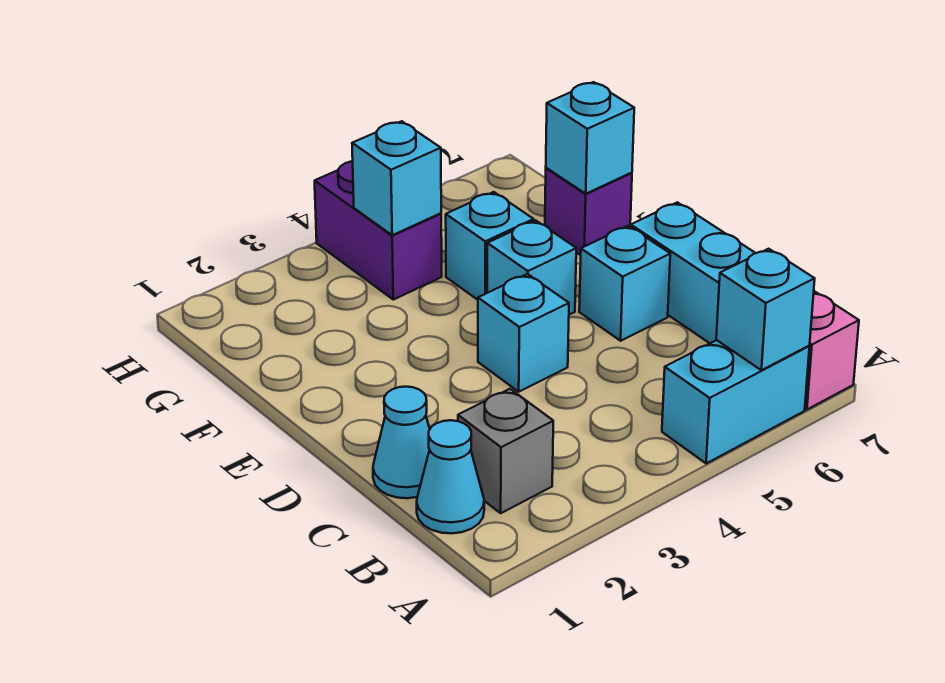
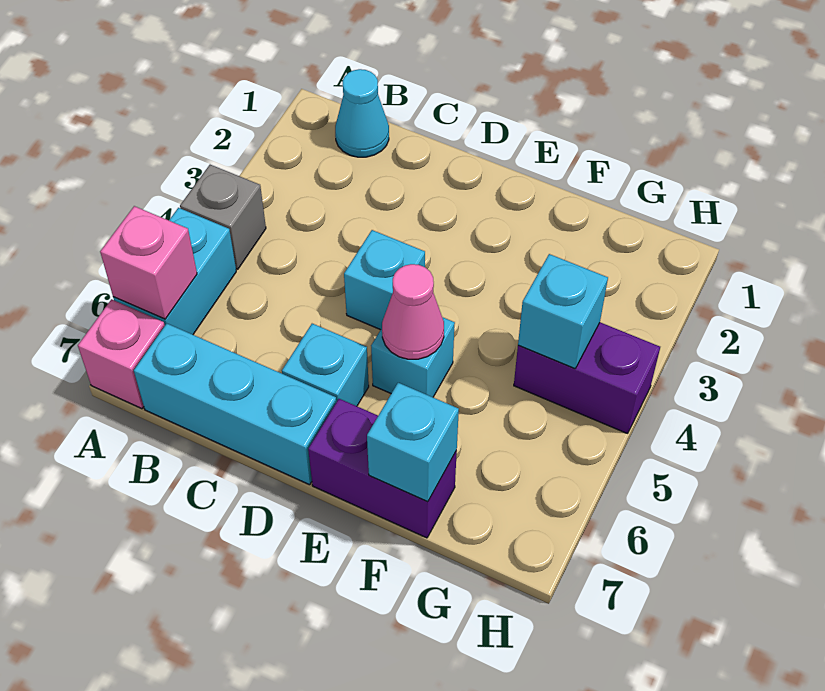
cyan brick A6 level 2 -> pink brick A6 level 2
grey brick B2 level 1 -> grey brick A4 level 1
cyan cone C1 level 1 -> none
none -> pink cone E5 level 2
cyan brick F5 level 1 -> none
purple brick F7 level 1 -> purple brick E7:F7 level 1

